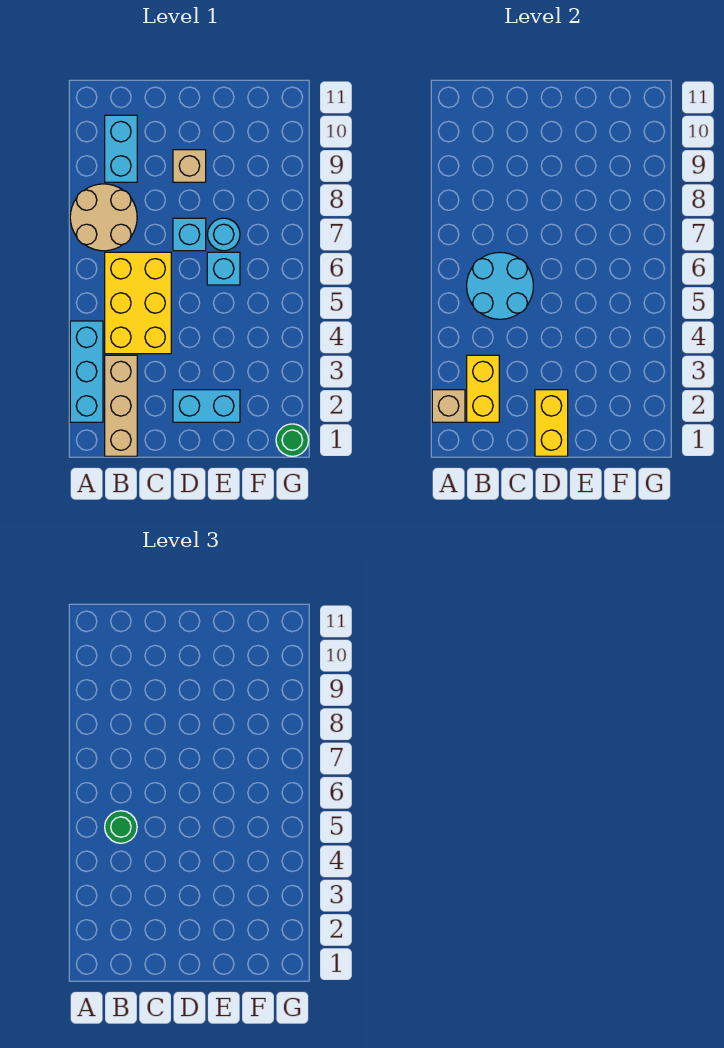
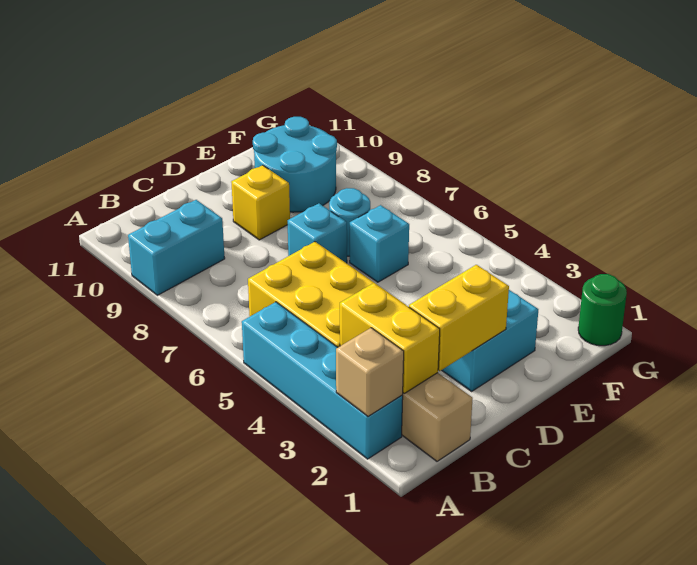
cyan brick A2:A4 level 1 -> cyan brick A2:A5 level 1
tan round brick A7:B8 level 1 -> none
cyan round brick B5:C6 level 2 -> cyan round brick E9:F10 level 1
green round brick B5 level 3 -> none
cyan brick B9:B10 level 1 -> cyan brick A9:B9 level 1
yellow brick D1:D2 level 2 -> yellow brick C2:D2 level 2
tan brick D9 level 1 -> yellow brick D9 level 1

